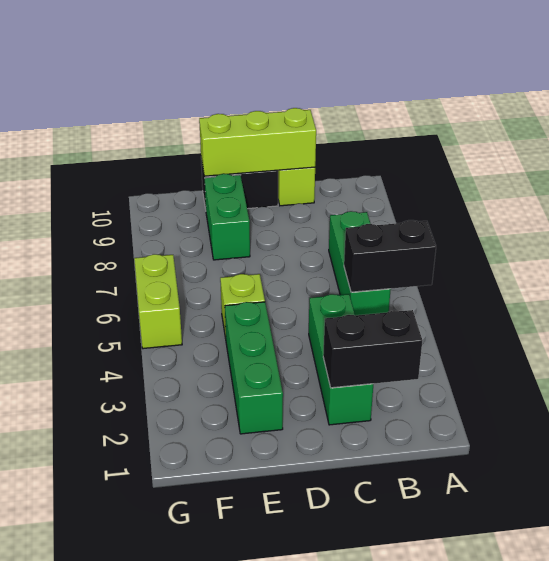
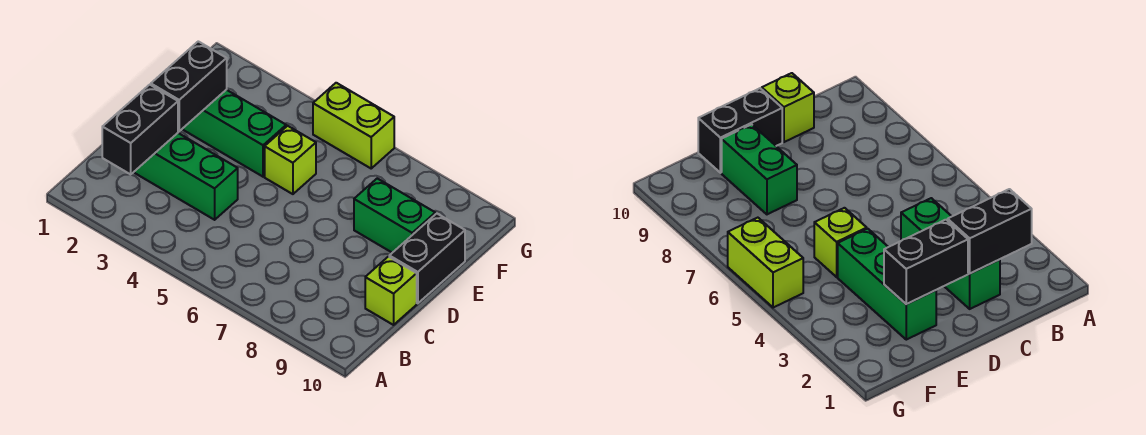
black brick A5:B5 level 2 -> black brick D2:E2 level 2
green brick B5:B7 level 1 -> none
lime brick C10:E10 level 2 -> none

